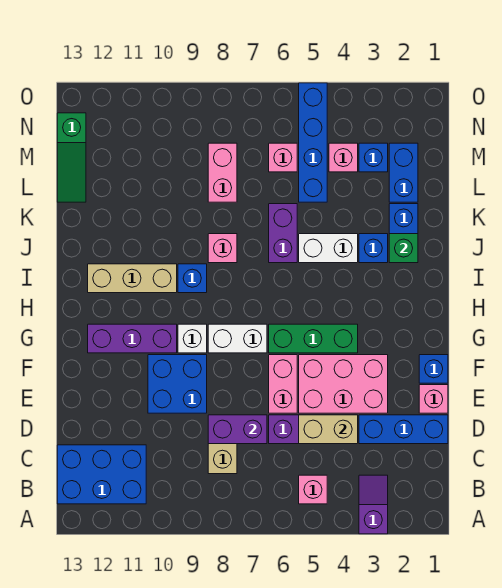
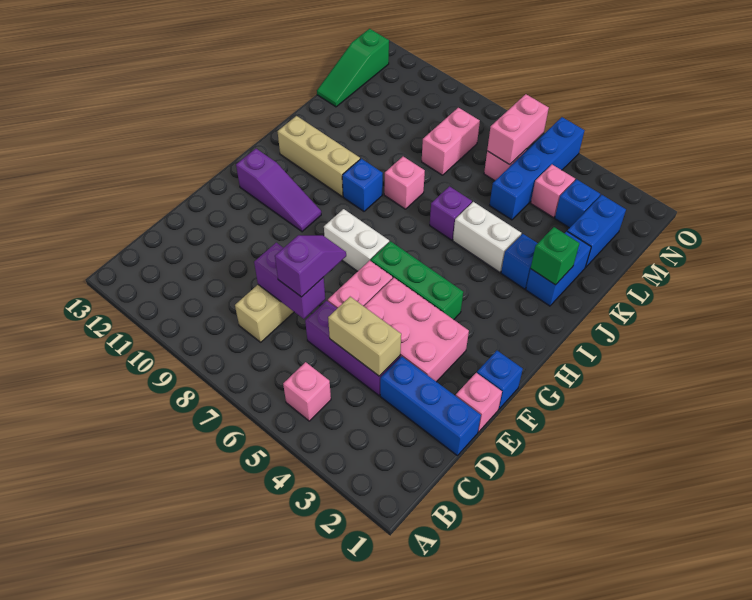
purple slope A3:B3 level 1 top A -> purple slope D7:E7 level 3 top D
blue brick B11:C13 level 1 -> none
blue brick E9:F10 level 1 -> none
white brick G9 level 1 -> none
purple brick G10:G12 level 1 -> purple slope G10:G12 level 1 top 12
purple brick J6:K6 level 1 -> purple brick J6 level 1
none -> pink brick M6:N6 level 2

